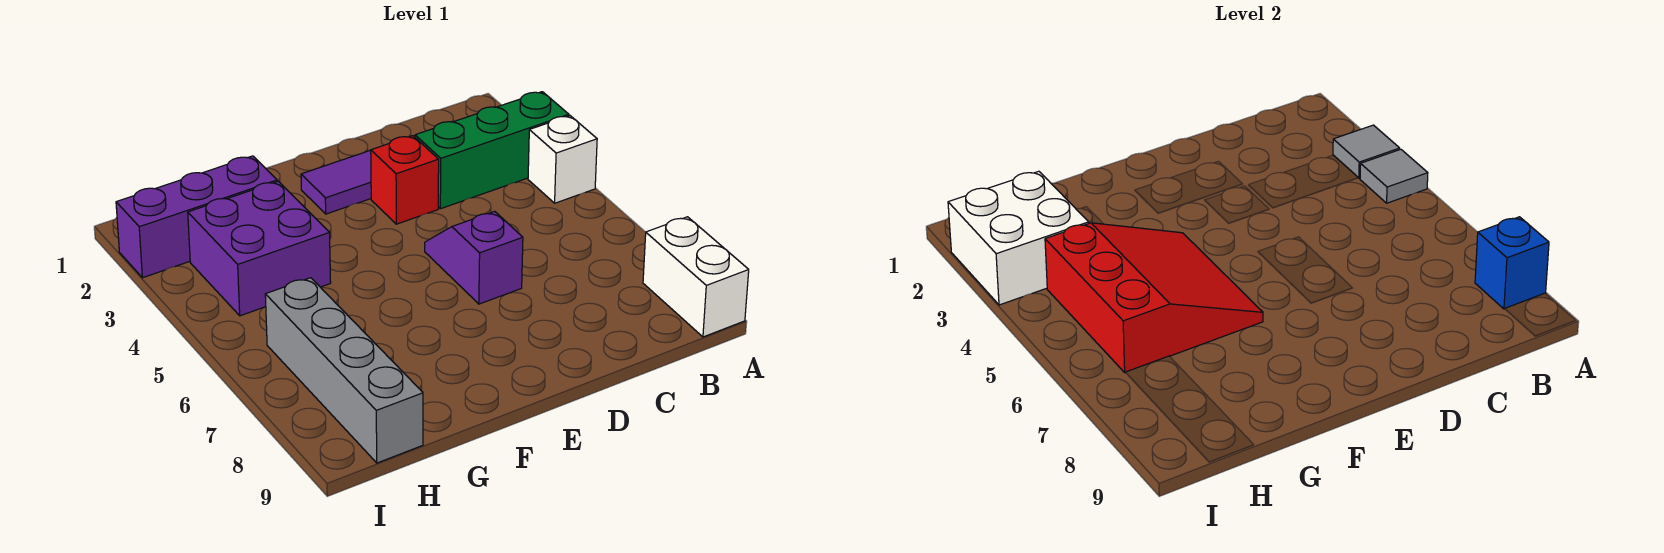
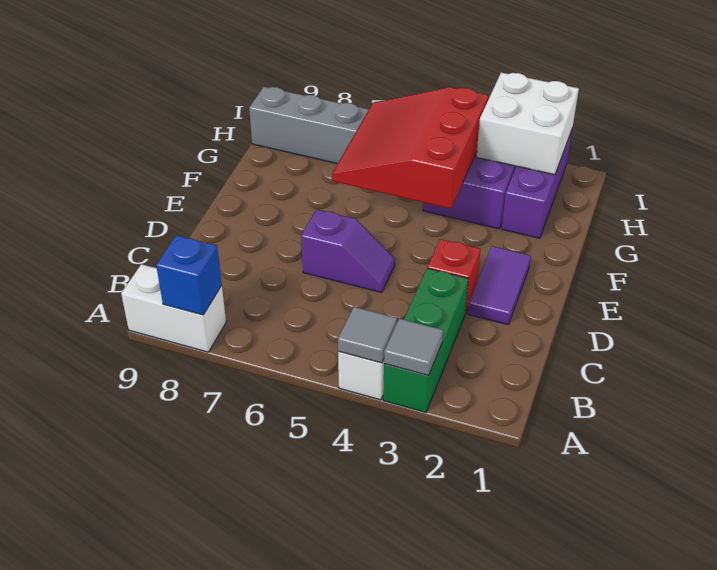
red slope F4:H6 level 2 top H -> red slope F4:H6 level 2 top 4

